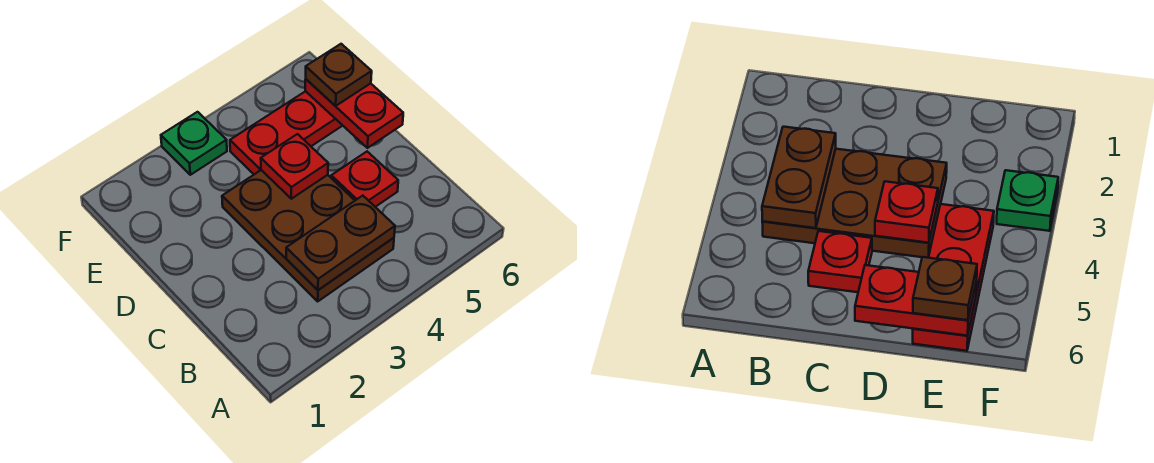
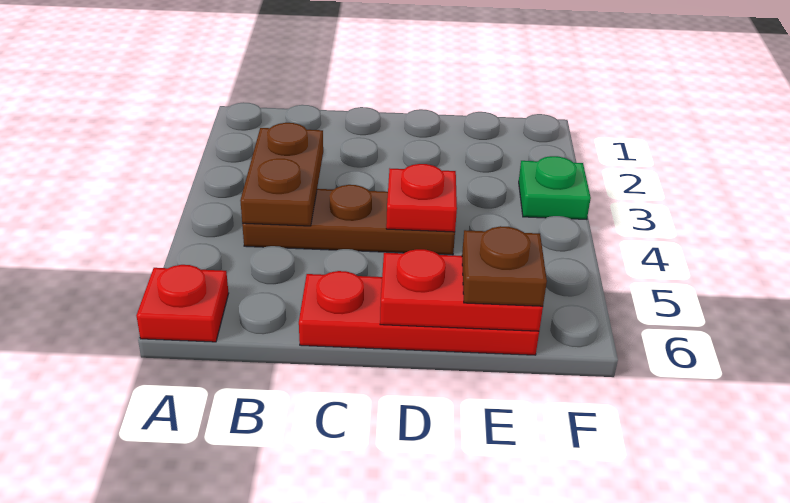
brown plate B3:D4 level 1 -> brown plate B4:D4 level 1
red plate C5 level 1 -> red plate A6 level 1
red plate E4:E6 level 1 -> red plate C6:E6 level 1

